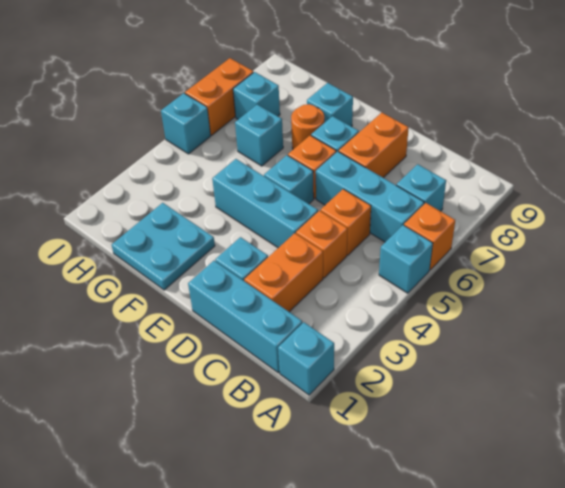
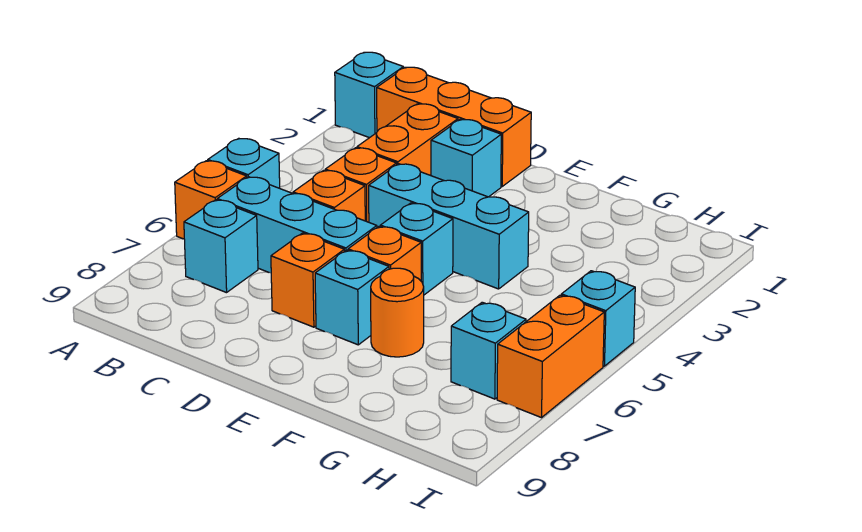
cyan brick B1:D1 level 1 -> orange brick B1:D1 level 1
orange brick D7:D8 level 1 -> orange brick D7 level 1
cyan plate F1:G2 level 1 -> none
cyan brick F8 level 1 -> none
cyan brick G6 level 1 -> none

